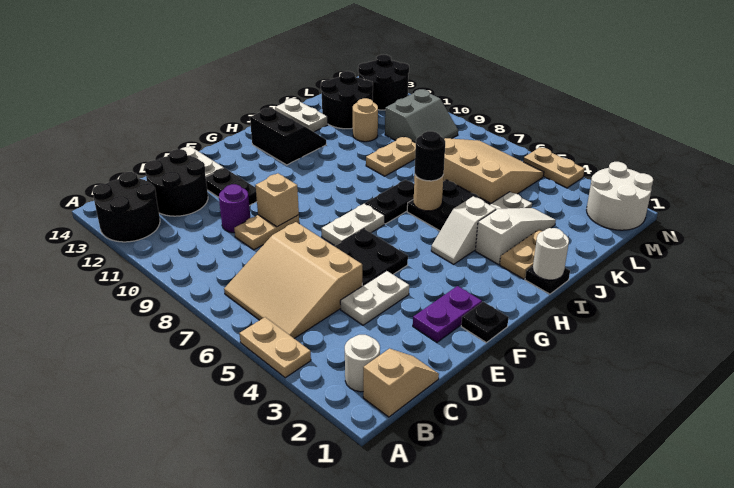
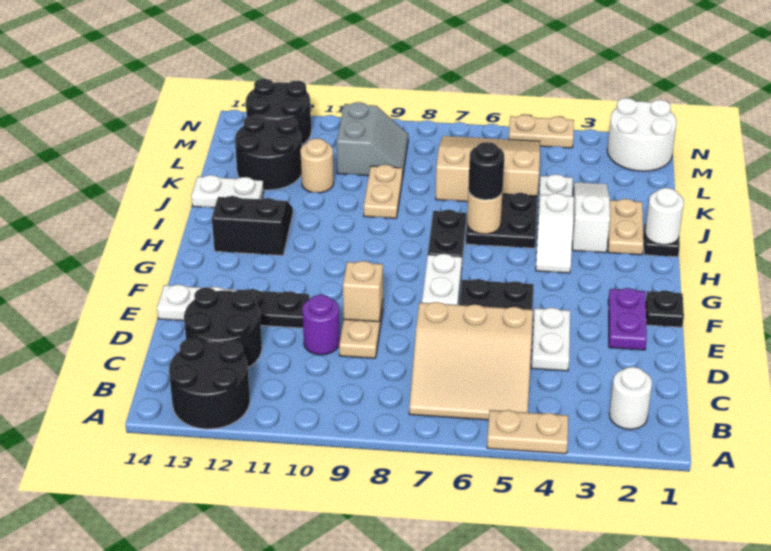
tan slope B1:C1 level 1 top B -> none

